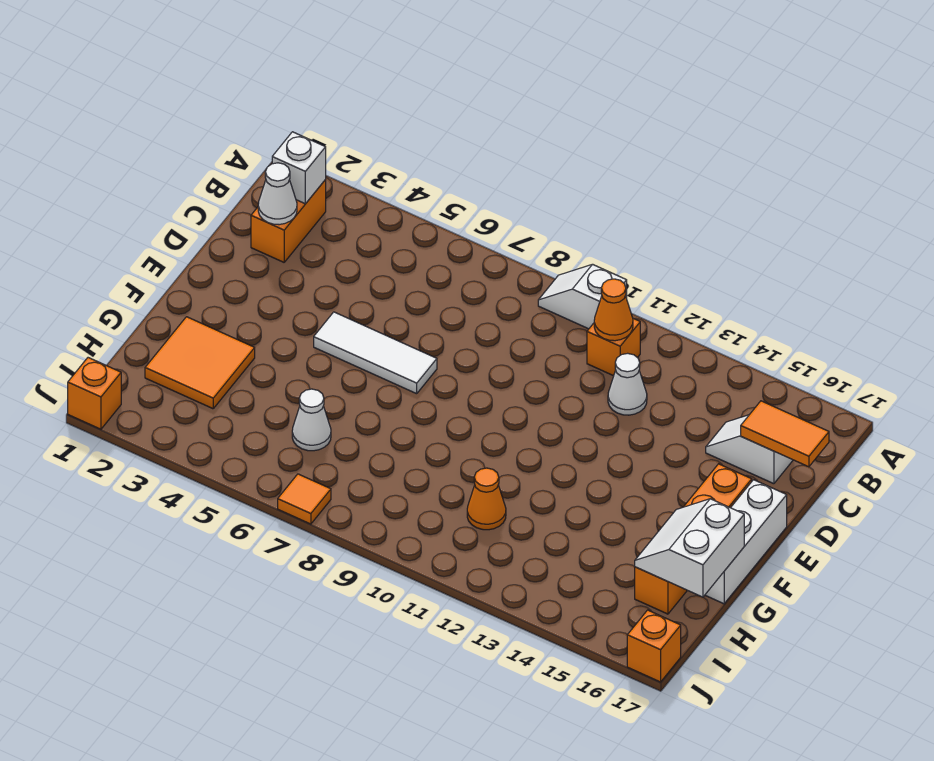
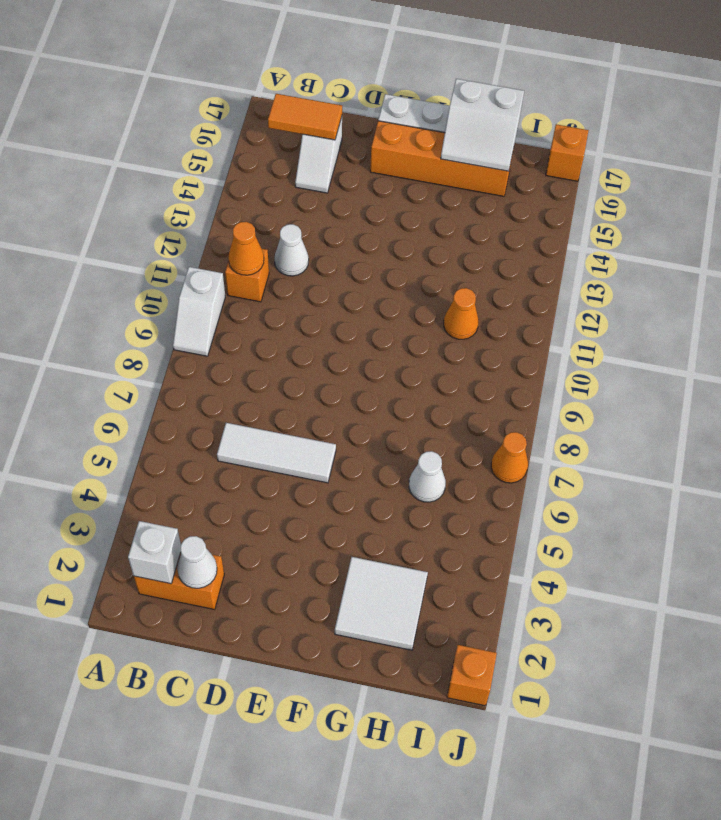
orange tile C16:C17 level 2 -> orange tile B16:C16 level 2
white tile E5:E7 level 1 -> white tile C6:E6 level 1
orange tile G2:H3 level 1 -> white tile G2:H3 level 1
orange tile J7 level 1 -> orange cone J7 level 1

